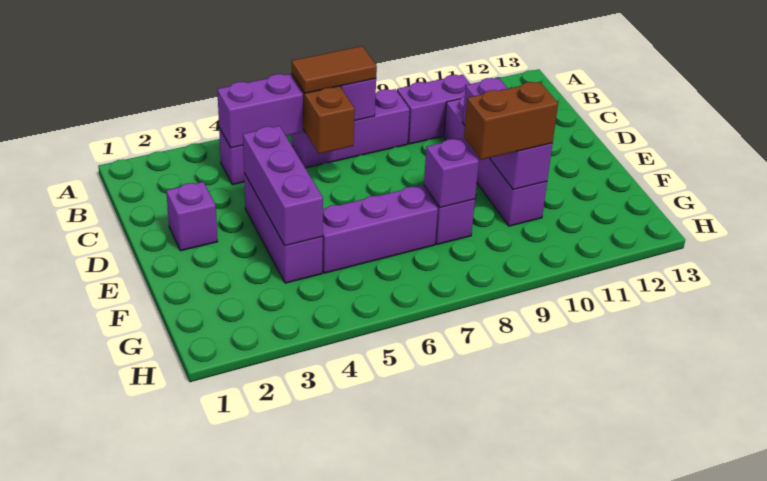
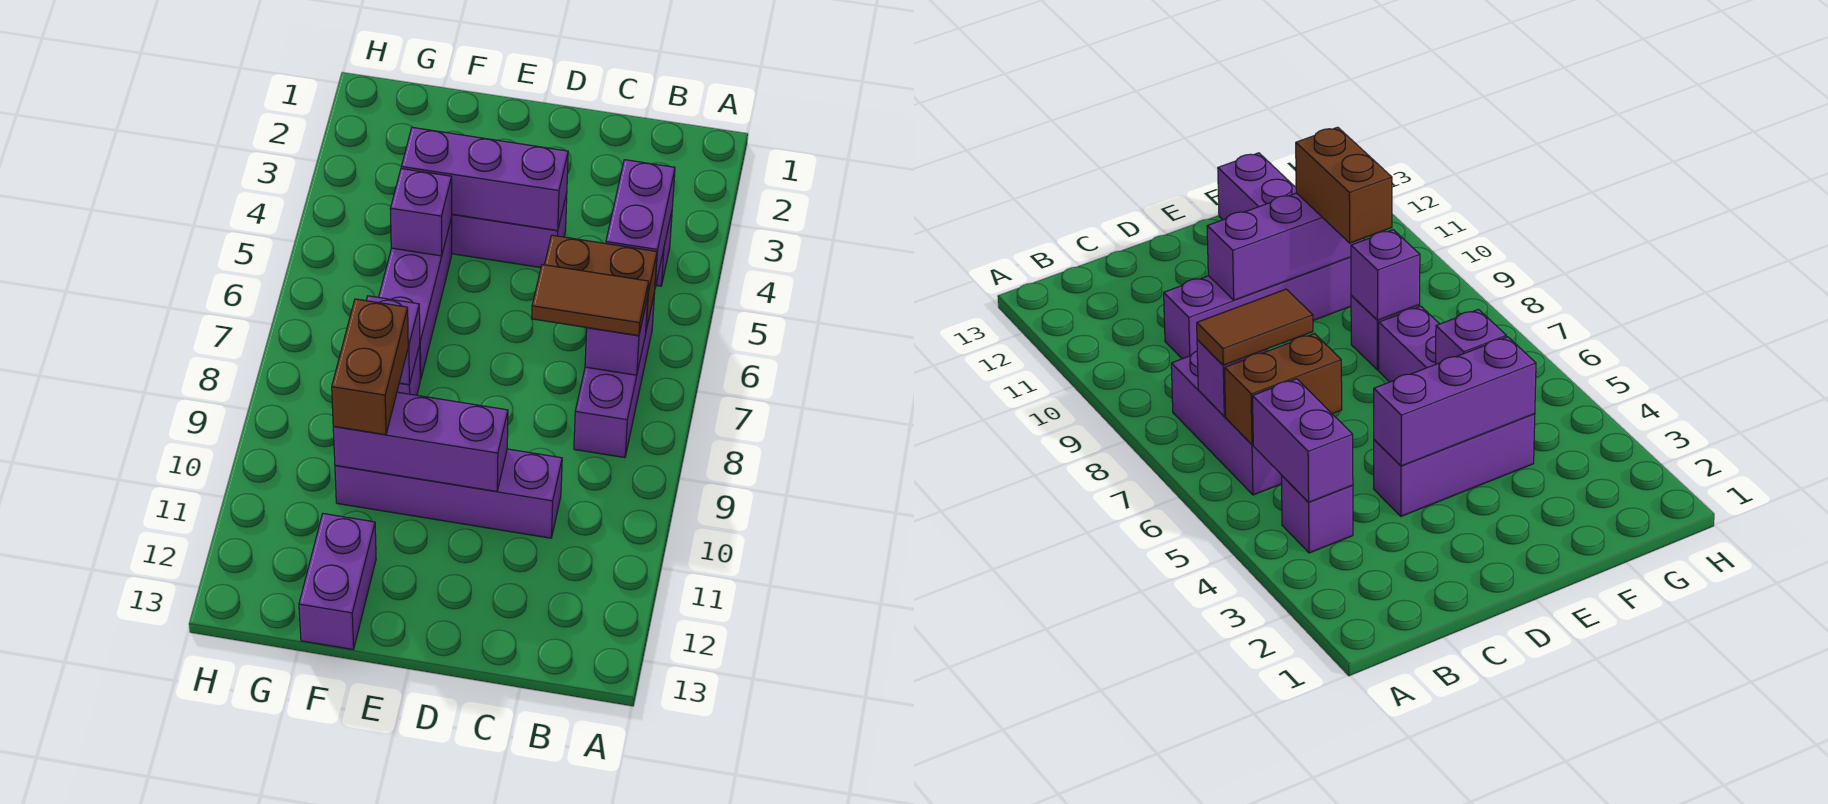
brown tile B6:B7 level 3 -> brown tile B7:C7 level 3
purple brick B9:B10 level 1 -> purple brick F12:F13 level 1
purple brick D2 level 1 -> purple brick F5 level 2

